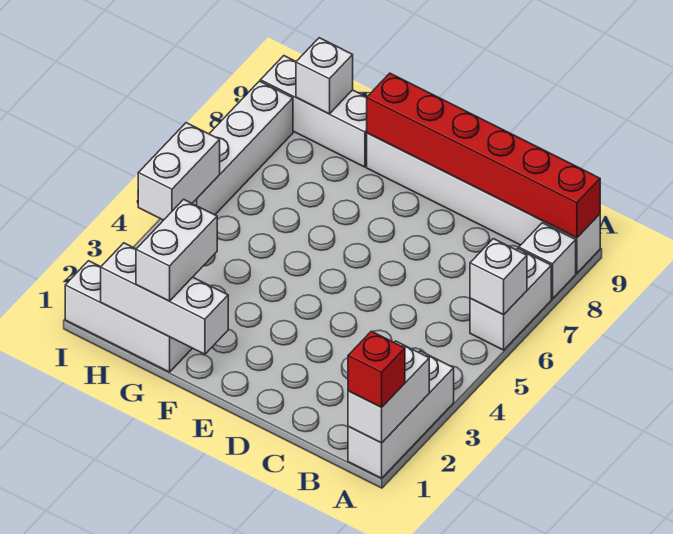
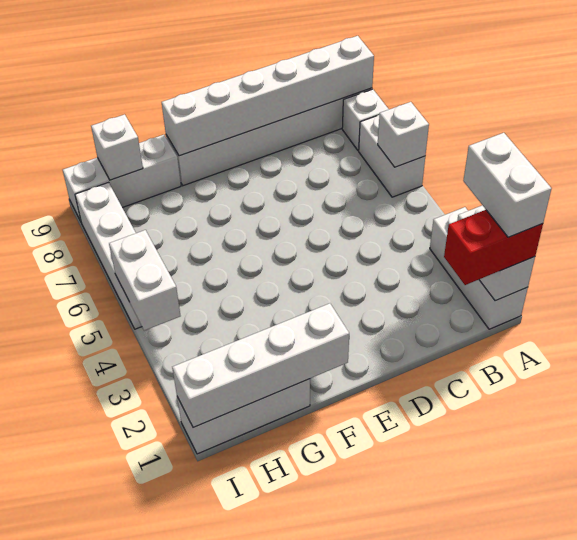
red brick A1 level 3 -> red brick A1:B1 level 3
red brick A9:F9 level 2 -> white brick A9:F9 level 2
white brick F1:H1 level 2 -> white brick F1:I1 level 2
white brick G1:G2 level 3 -> white brick A1:A2 level 4

